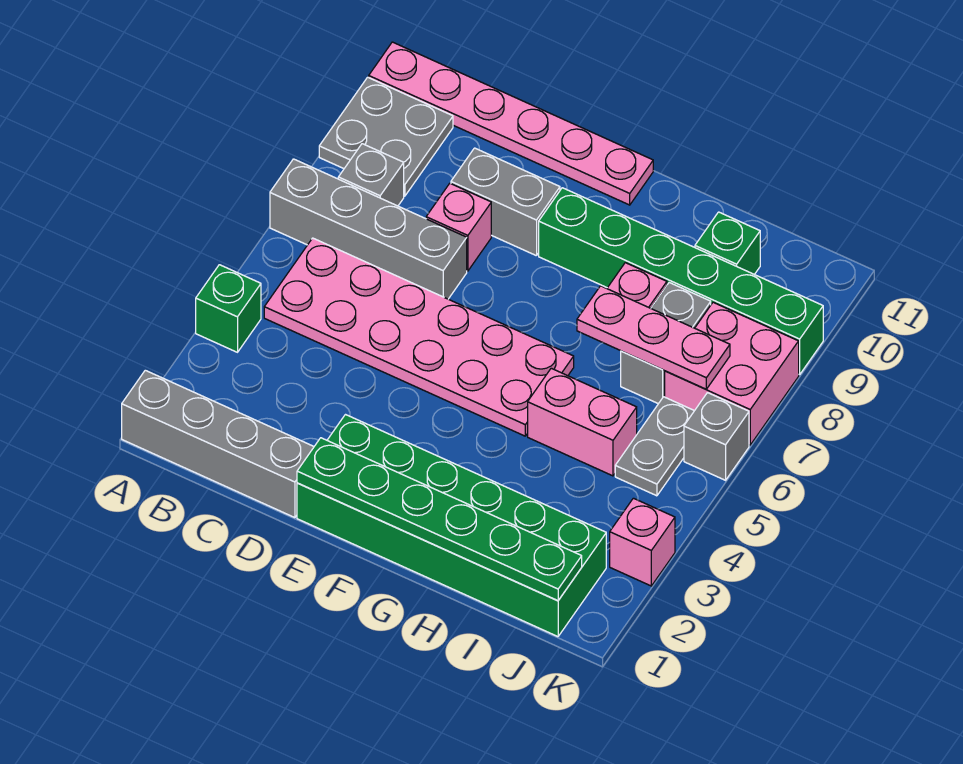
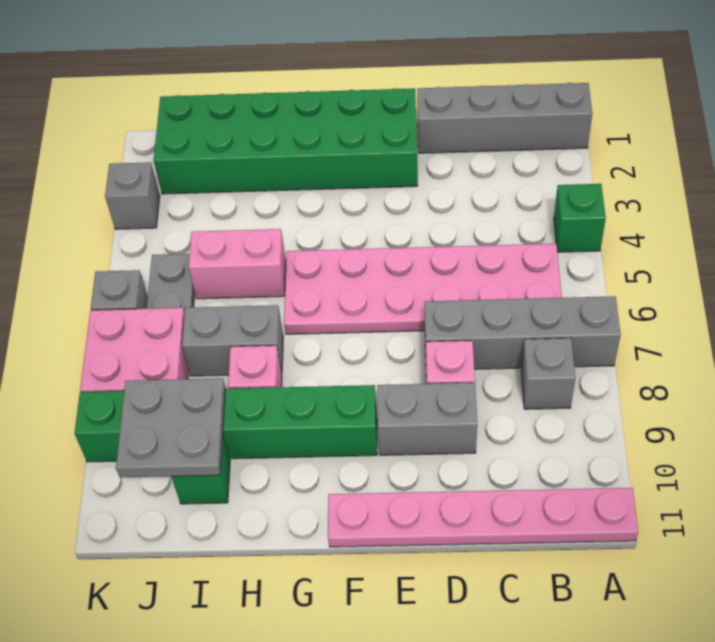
grey plate A9:B10 level 1 -> grey plate I9:J10 level 2
green plate E1:J1 level 2 -> none
pink plate H7:J7 level 2 -> none
grey brick I7:I8 level 1 -> grey brick H7:I7 level 1
pink brick K3 level 1 -> grey brick K3 level 1

